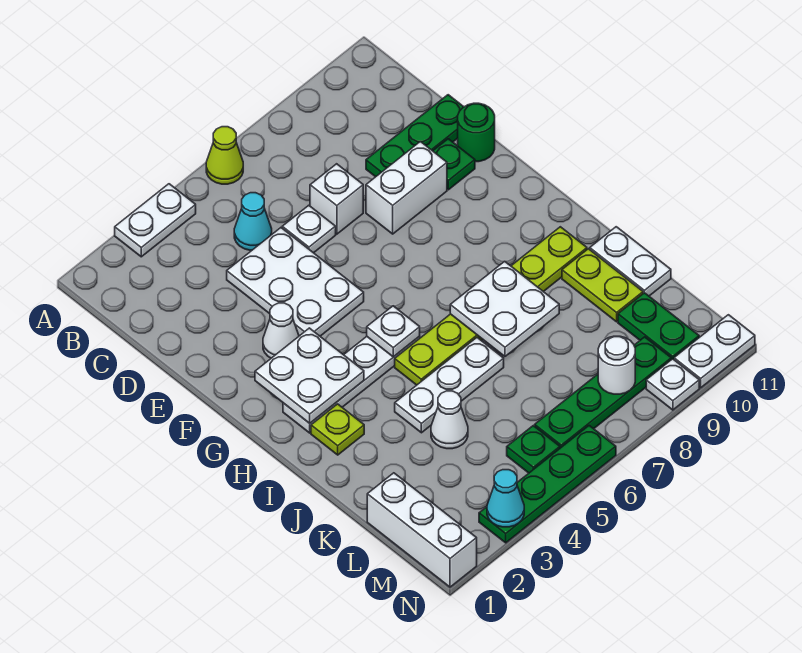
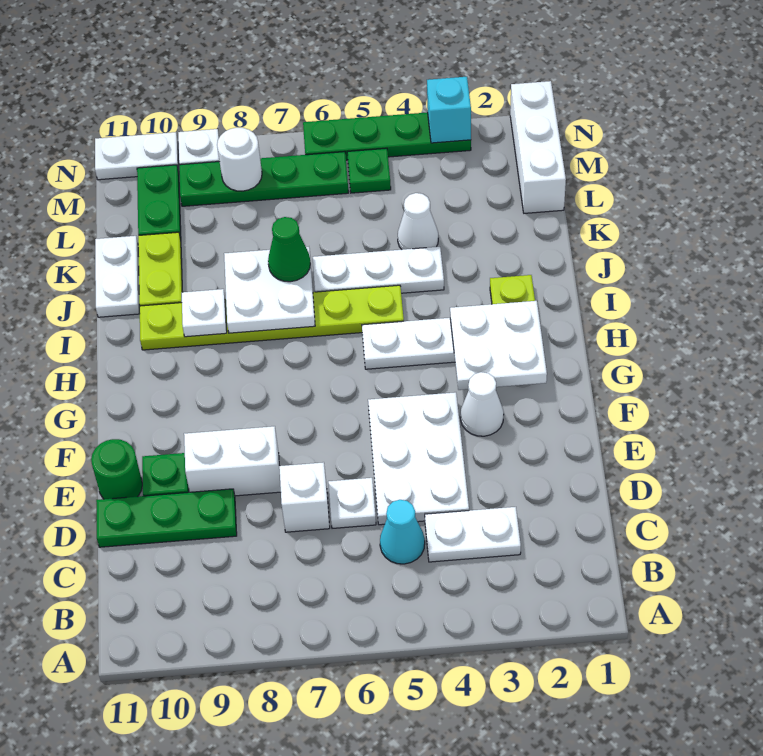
white plate A3:A4 level 1 -> white plate C3:C4 level 1
lime cone A6 level 1 -> none
white plate H5 level 2 -> white plate I9 level 2
none -> green cone J7 level 3
cyan cone N3 level 2 -> cyan brick N3 level 2

